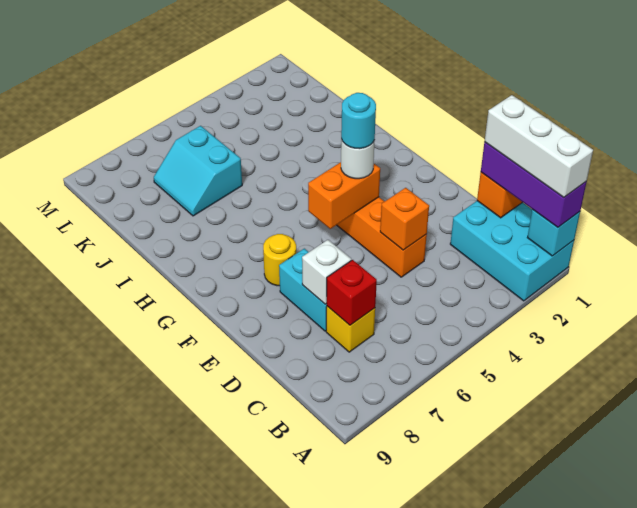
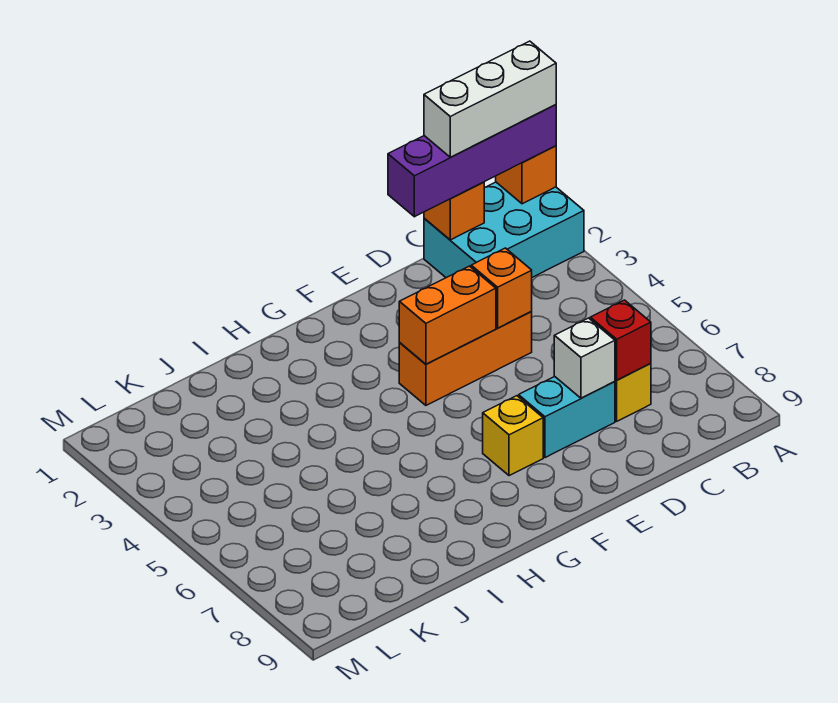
cyan brick A1 level 2 -> orange brick A1 level 2
purple brick A1:C1 level 3 -> purple brick A1:D1 level 3
orange brick F4:F5 level 2 -> orange brick E4:F4 level 2
white round brick F4 level 3 -> none
cyan round brick F4 level 4 -> none
yellow round brick F7 level 1 -> yellow brick F7 level 1
cyan slope J6:K7 level 1 top 6 -> none

